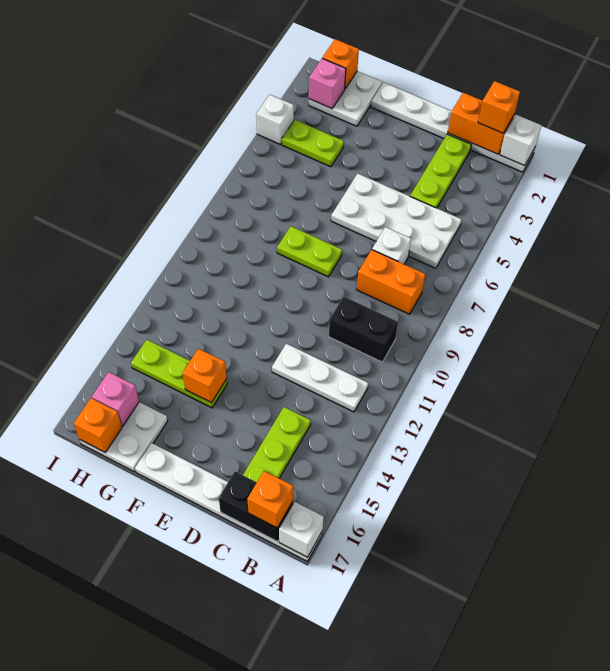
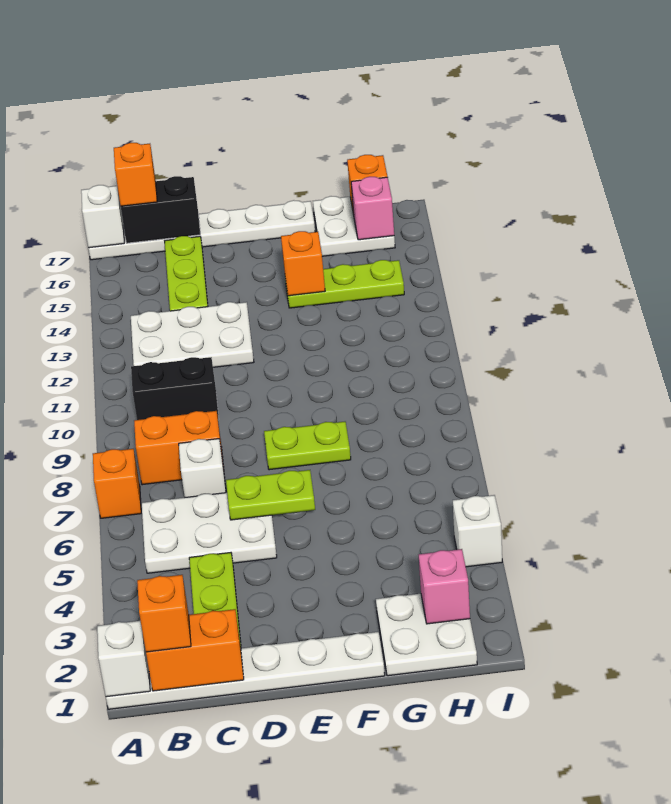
white plate B5:E6 level 1 -> white plate B5:D6 level 1
white plate B12:D12 level 1 -> white plate B12:D13 level 1
lime plate G4:H4 level 1 -> lime plate D6:E6 level 2
orange brick H1 level 2 -> orange brick A7 level 1

